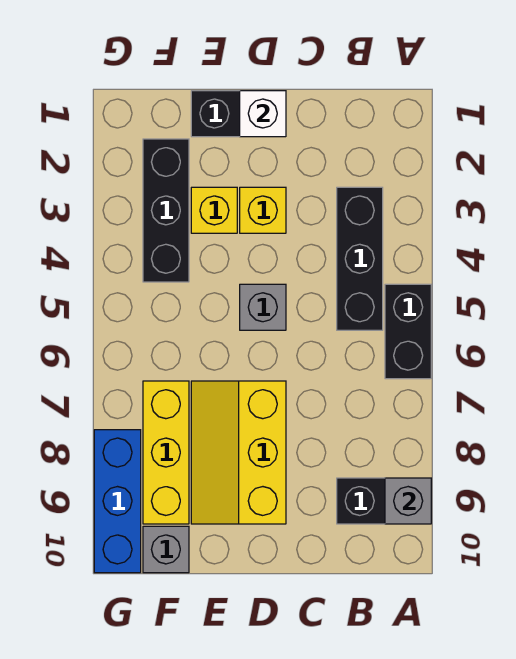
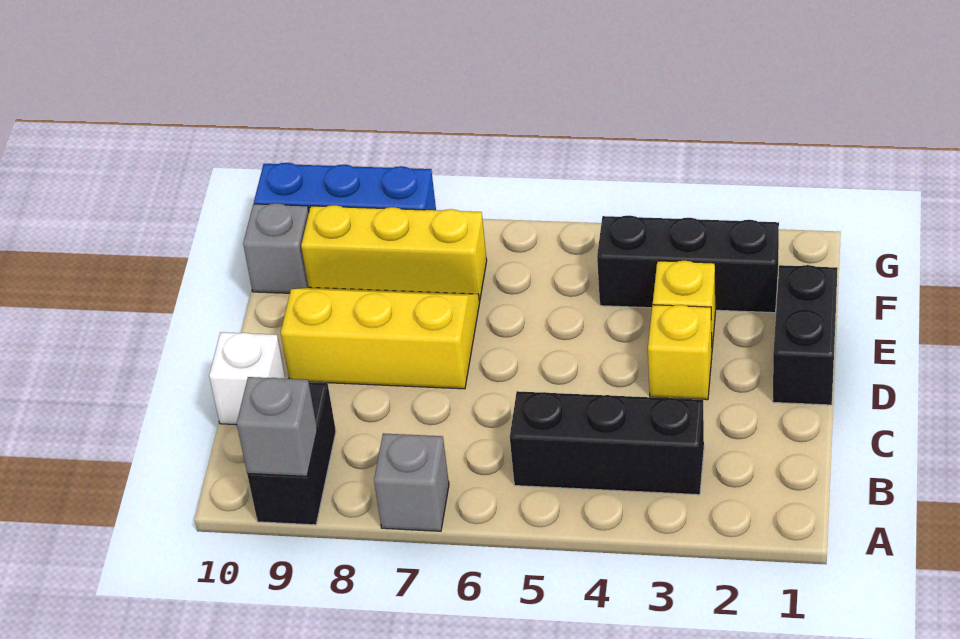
black brick A5:A6 level 1 -> none
white brick D1 level 2 -> white brick C10 level 1
grey brick D5 level 1 -> grey brick A7 level 1

